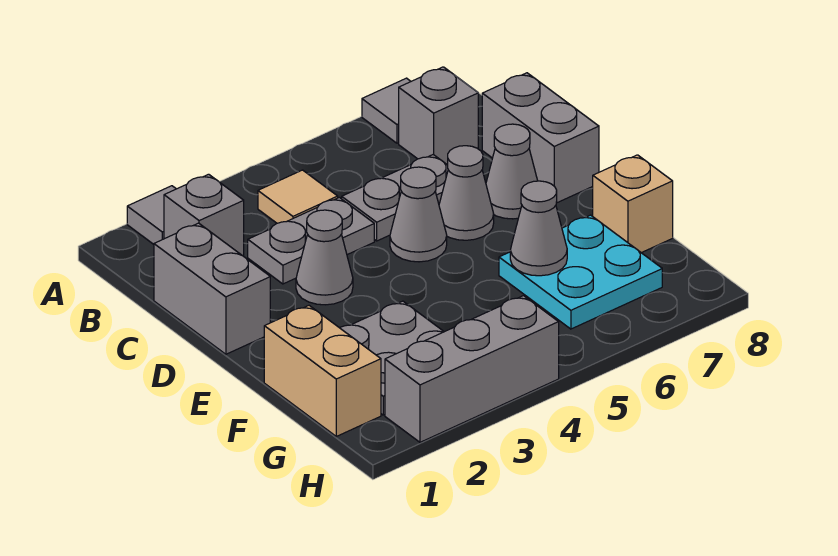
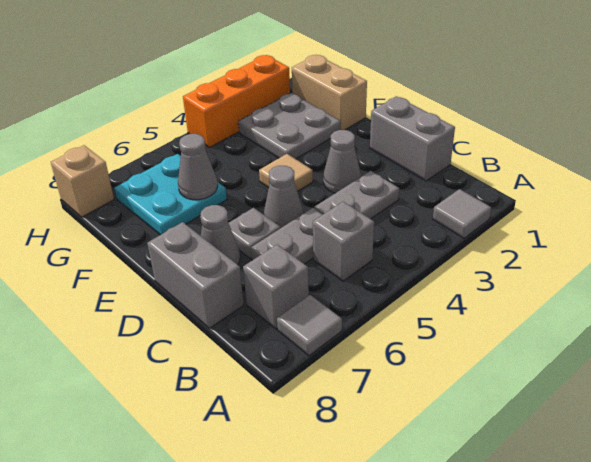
grey brick B2 level 1 -> grey brick B5 level 1
tan tile B4 level 1 -> tan tile E4 level 1
grey cone D6 level 1 -> grey plate D6 level 1
tan brick F8 level 1 -> tan brick H8 level 1
grey brick H2:H4 level 1 -> orange brick H2:H4 level 1

